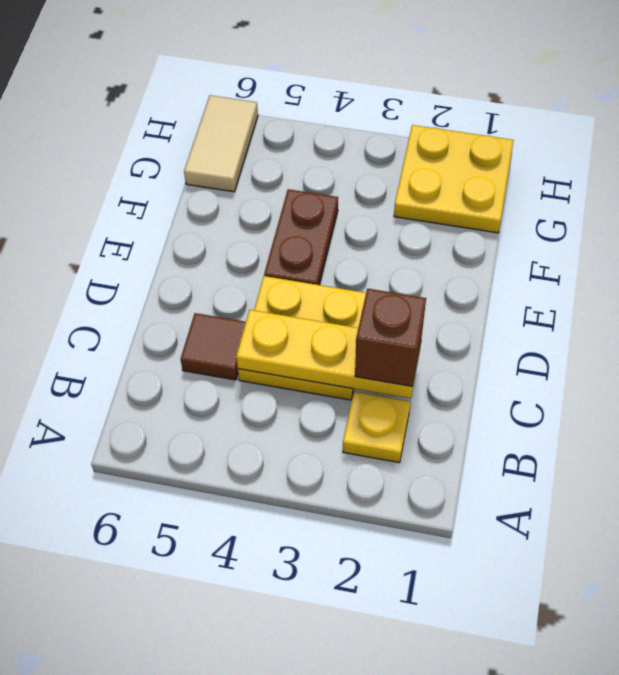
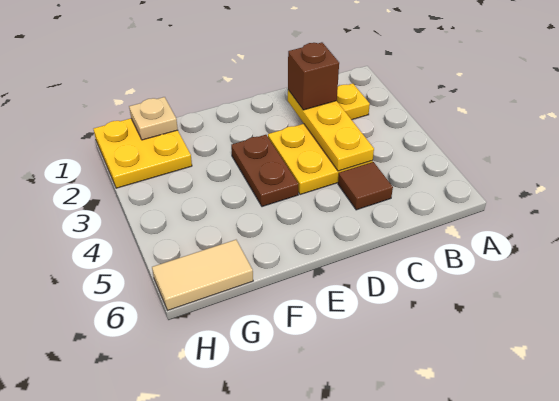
brown plate E4:F4 level 1 -> brown plate E3:E4 level 1
none -> tan plate G1 level 2

